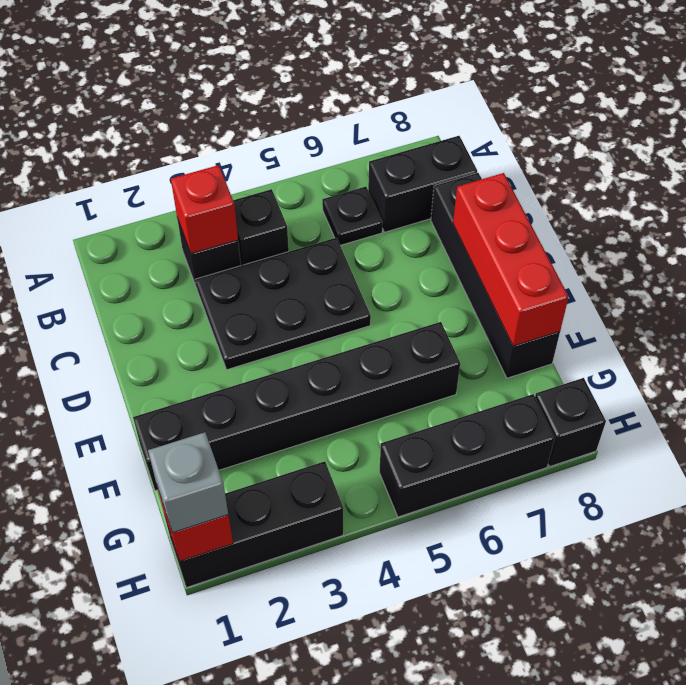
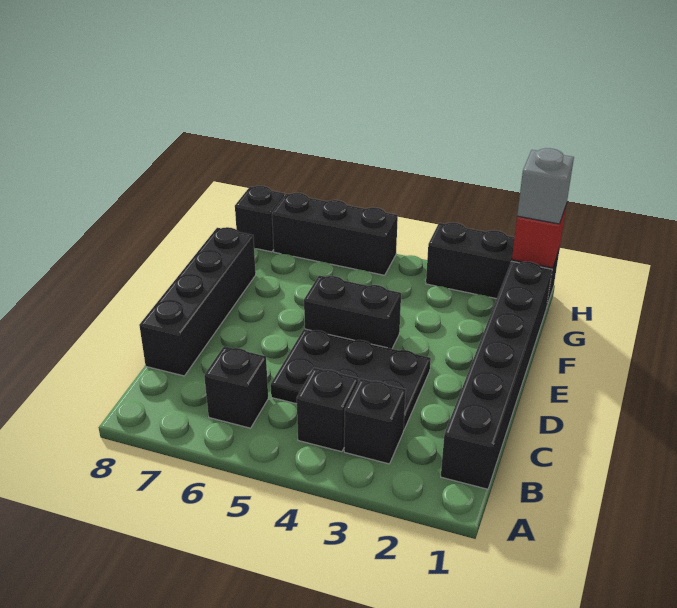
red brick B3 level 2 -> none
black plate B6 level 1 -> black brick B6 level 1
black brick B7:B8 level 1 -> black brick E4:E5 level 1
red brick D8:F8 level 2 -> none
black brick F1:F6 level 1 -> black brick B1:G1 level 1

